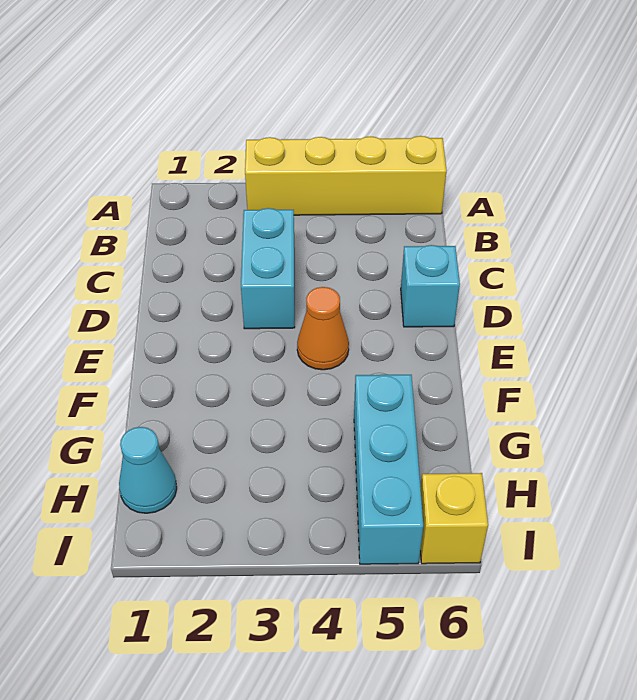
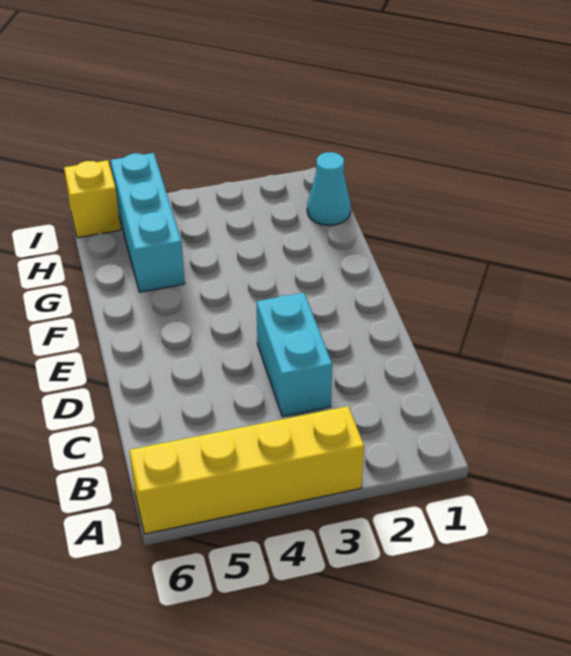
cyan brick D6 level 1 -> none
orange cone E4 level 1 -> none

